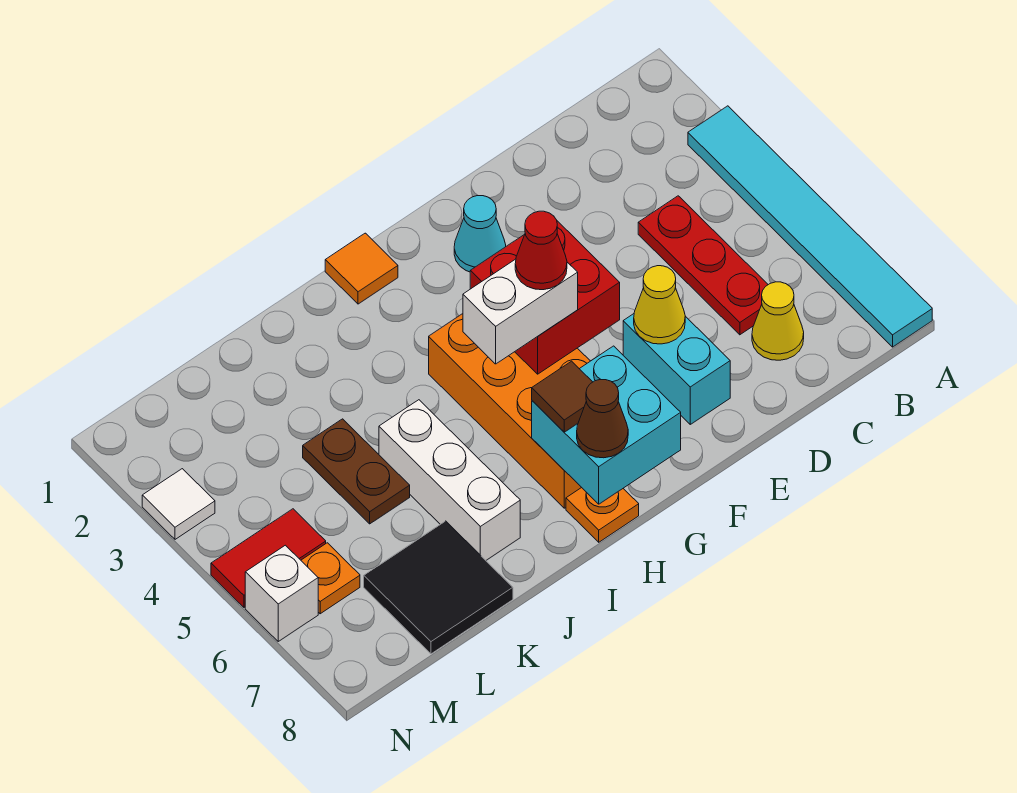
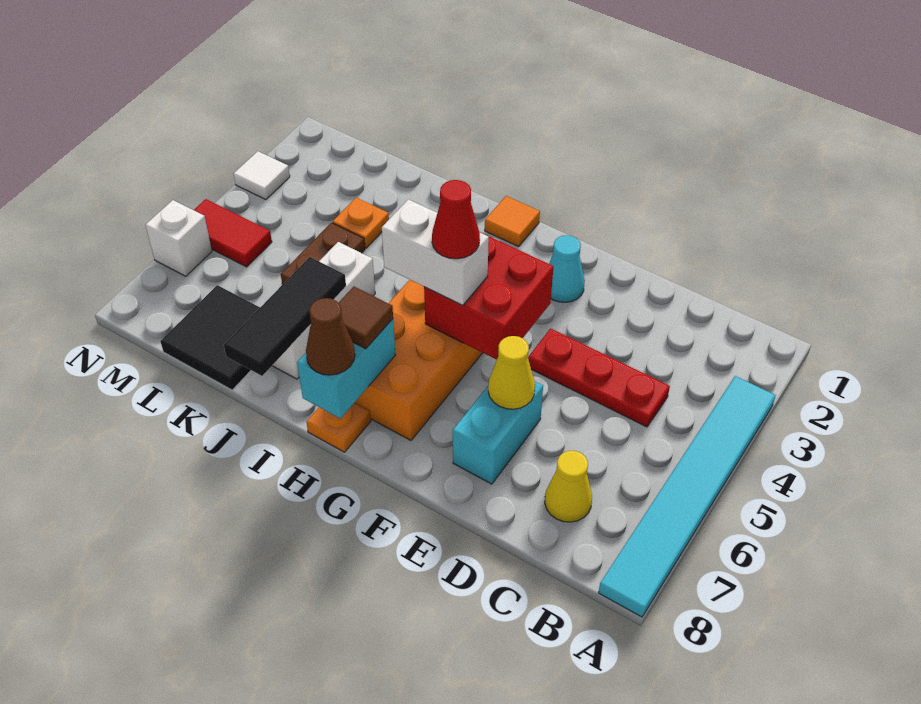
red plate C4:C6 level 1 -> red plate C4:E4 level 1
cyan brick G7:H8 level 2 -> cyan brick H7:H8 level 2
none -> black tile J6:J8 level 2
orange plate M6 level 1 -> orange plate K3 level 1

